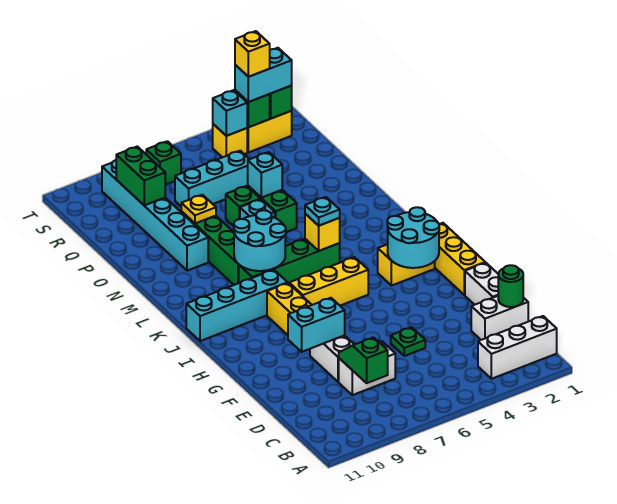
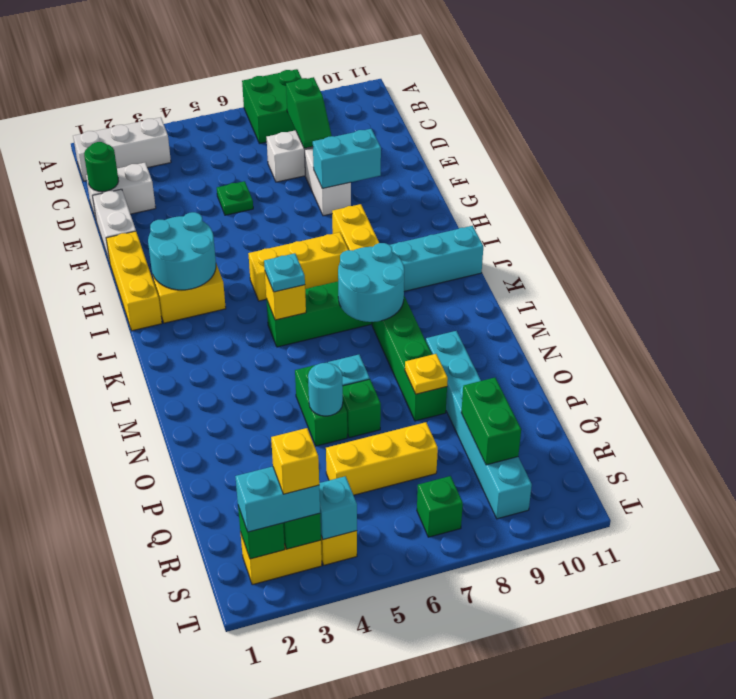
none -> green brick A7:B8 level 1
cyan brick O5 level 2 -> cyan round brick O5 level 2
cyan brick Q5:Q7 level 1 -> yellow brick Q5:Q7 level 1

